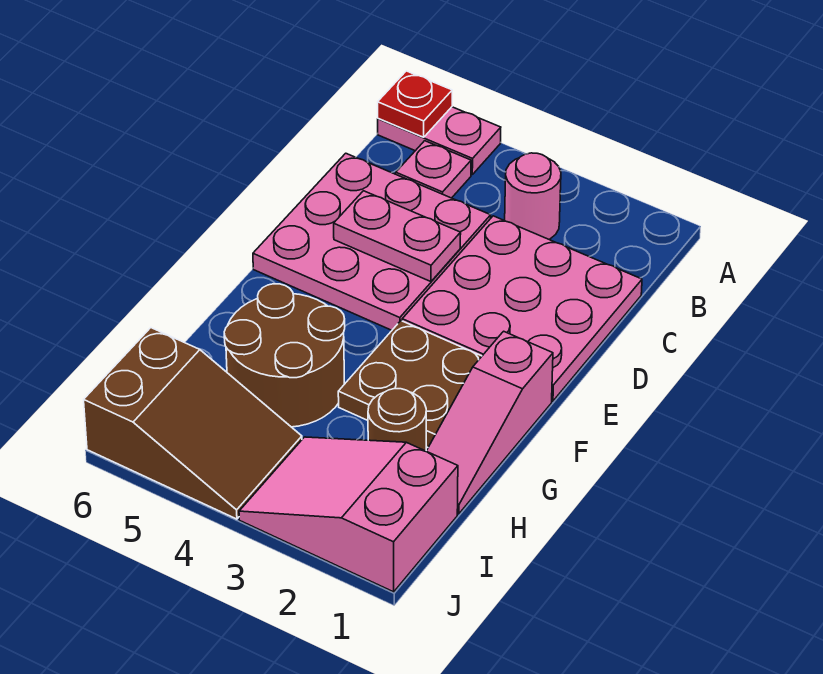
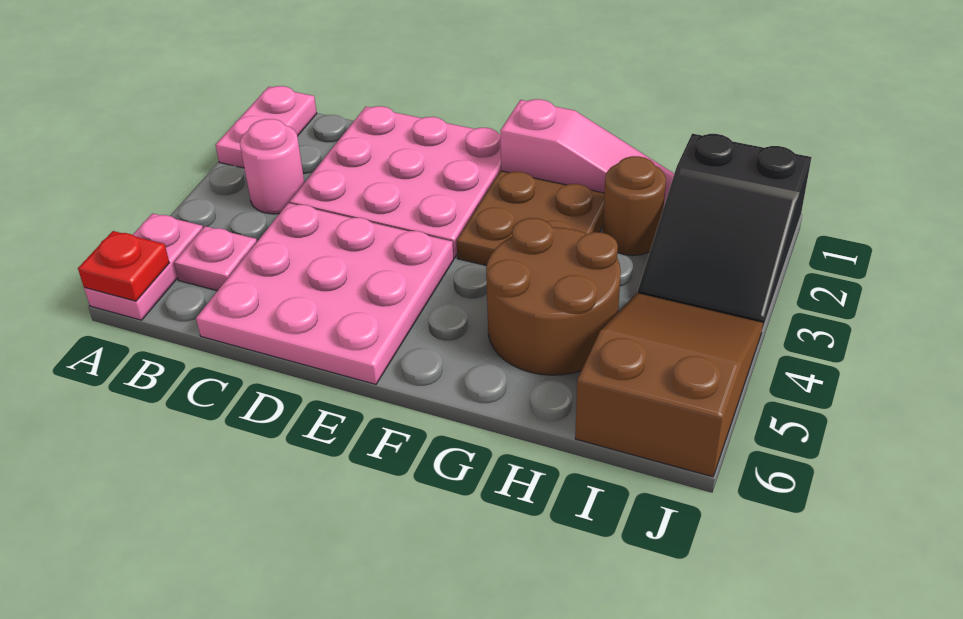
pink plate D4:D5 level 2 -> pink plate A1:A2 level 1
pink slope I1:J3 level 1 top 1 -> black slope I1:J3 level 1 top 1

